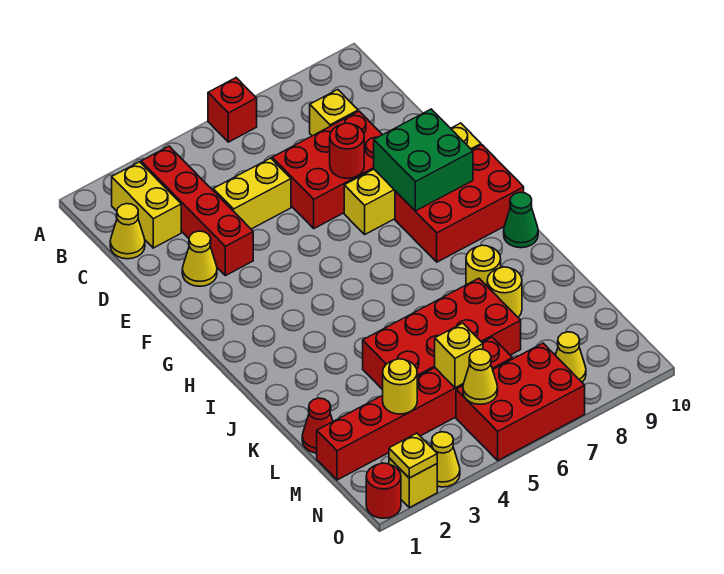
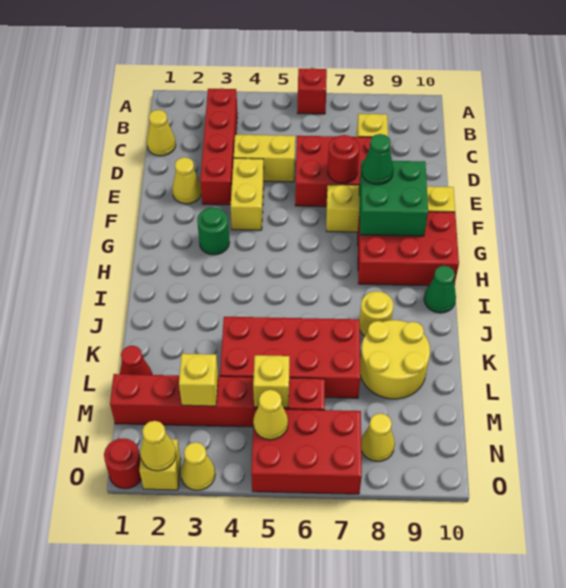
yellow brick B2:C2 level 1 -> yellow brick E4:F4 level 1
none -> green cone F8 level 3
none -> green round brick G3 level 1
yellow round brick K8 level 1 -> yellow round brick K8:L9 level 1
yellow round brick M3 level 2 -> yellow brick M3 level 2
yellow plate O2 level 2 -> yellow cone O2 level 2

